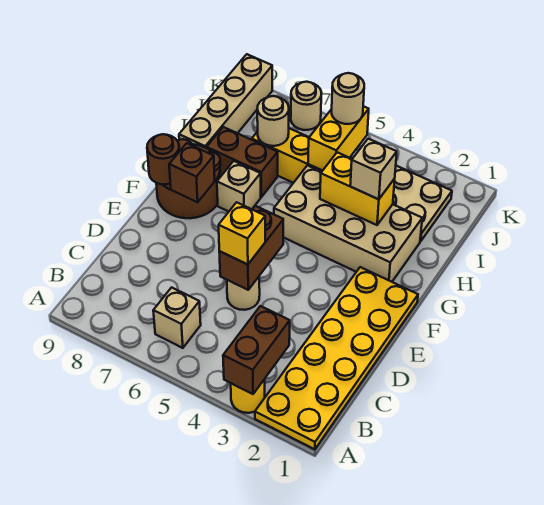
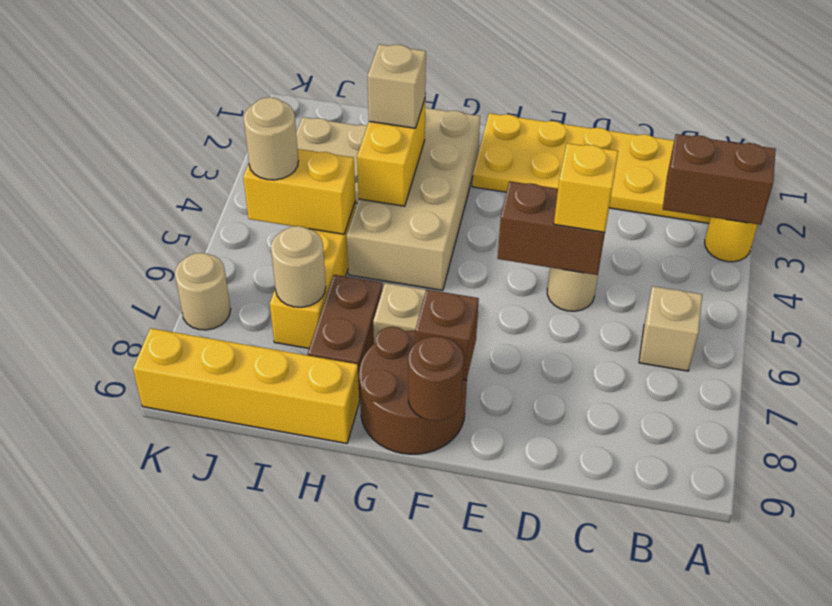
tan brick H9:K9 level 1 -> yellow brick H9:K9 level 1

